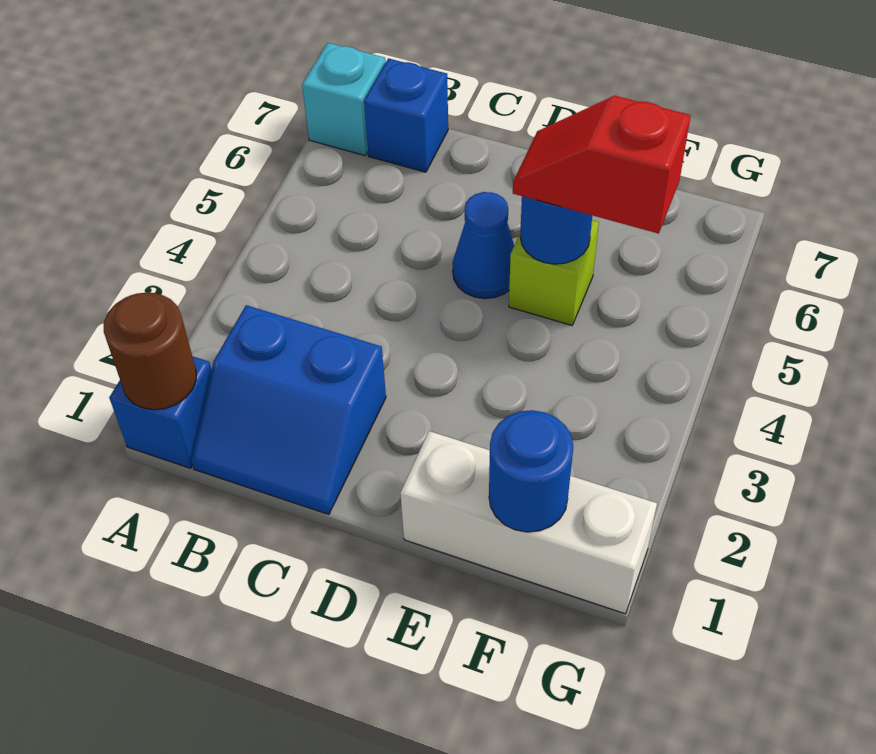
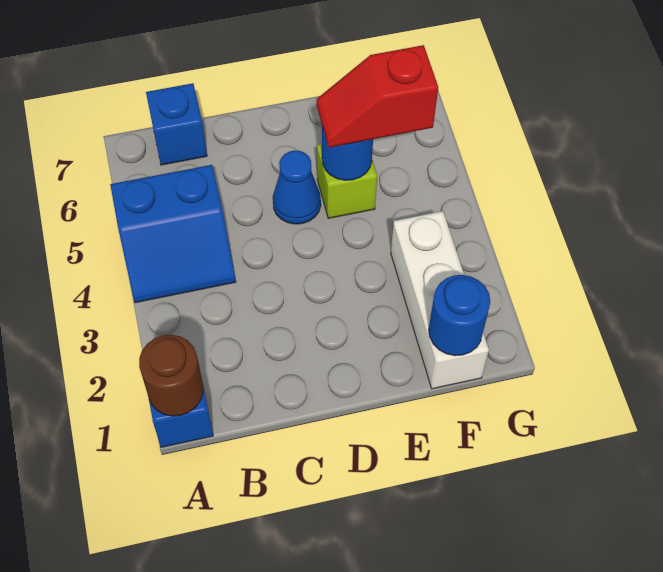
cyan brick A7 level 1 -> none
blue slope B1:C2 level 1 top 2 -> blue slope A4:B5 level 1 top 5
white brick E1:G1 level 1 -> white brick F1:F3 level 1

